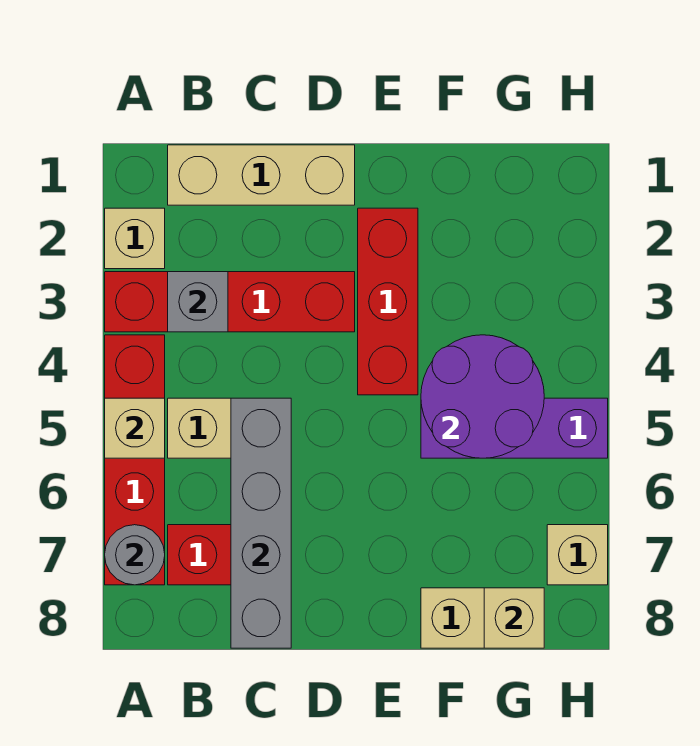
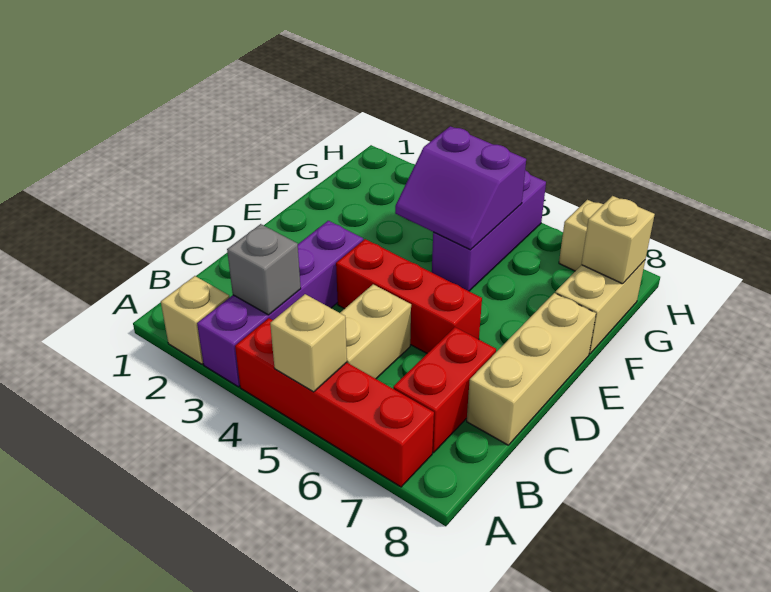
red brick A3:D3 level 1 -> purple brick A3:D3 level 1
grey round brick A7 level 2 -> none
tan brick B1:D1 level 1 -> tan brick C8:E8 level 1
grey brick C5:C8 level 2 -> none
red brick E2:E4 level 1 -> red brick D4:D6 level 1
purple round brick F4:G5 level 2 -> purple slope F4:G5 level 2 top G

